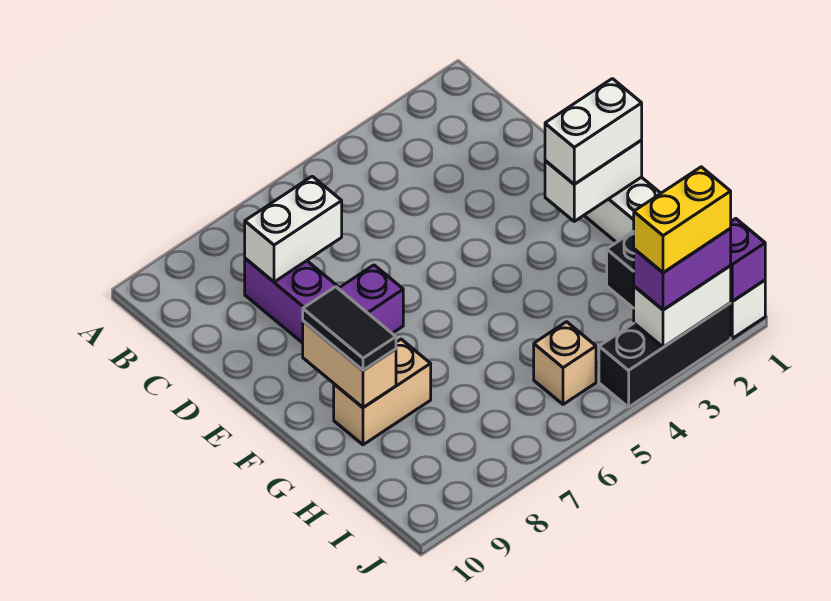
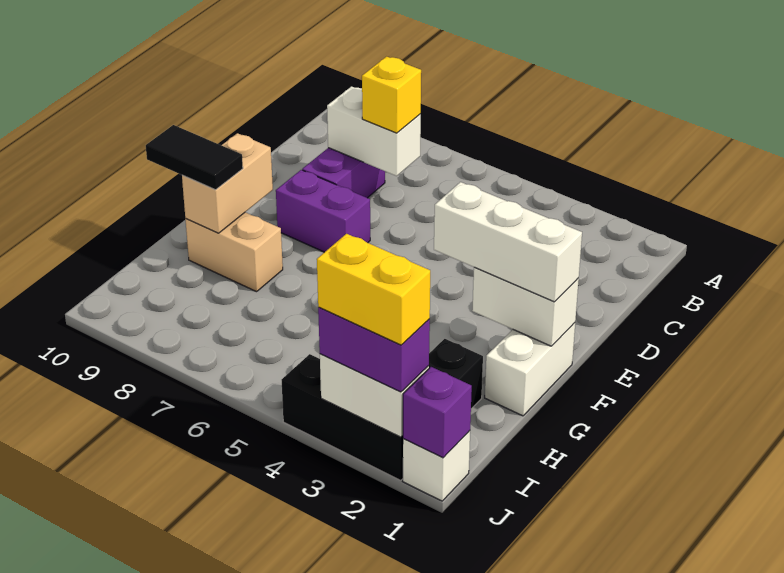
none -> yellow brick C7 level 3
white brick F1:F2 level 3 -> white brick F1:F3 level 3
black tile F9:G9 level 3 -> black tile G9:G10 level 3
tan brick I5 level 1 -> none

